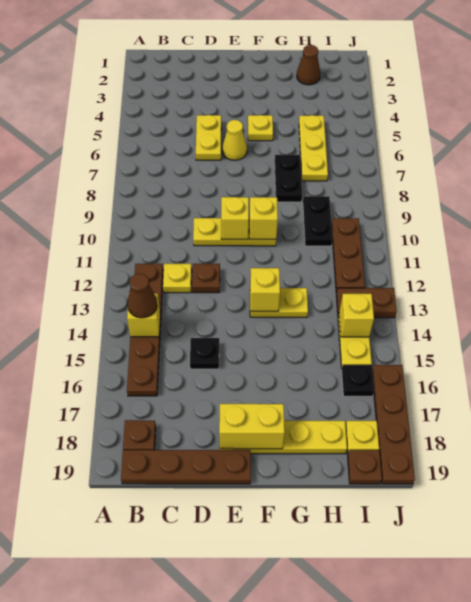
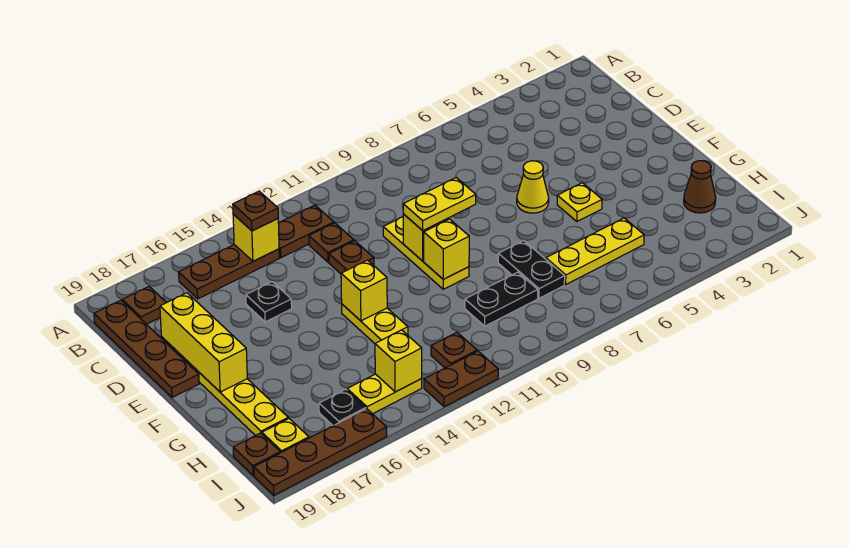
brown cone B14 level 3 -> brown plate B14 level 3
yellow plate C12 level 1 -> brown plate C12 level 1
yellow plate D5:D6 level 1 -> yellow plate E9:E10 level 3
yellow brick E18:F18 level 2 -> yellow brick D18:F18 level 2
black plate G7:G8 level 1 -> black plate G8:H8 level 1
brown plate I10:I12 level 1 -> brown plate I12 level 1
brown plate I13:J13 level 1 -> brown plate J12:J13 level 1

